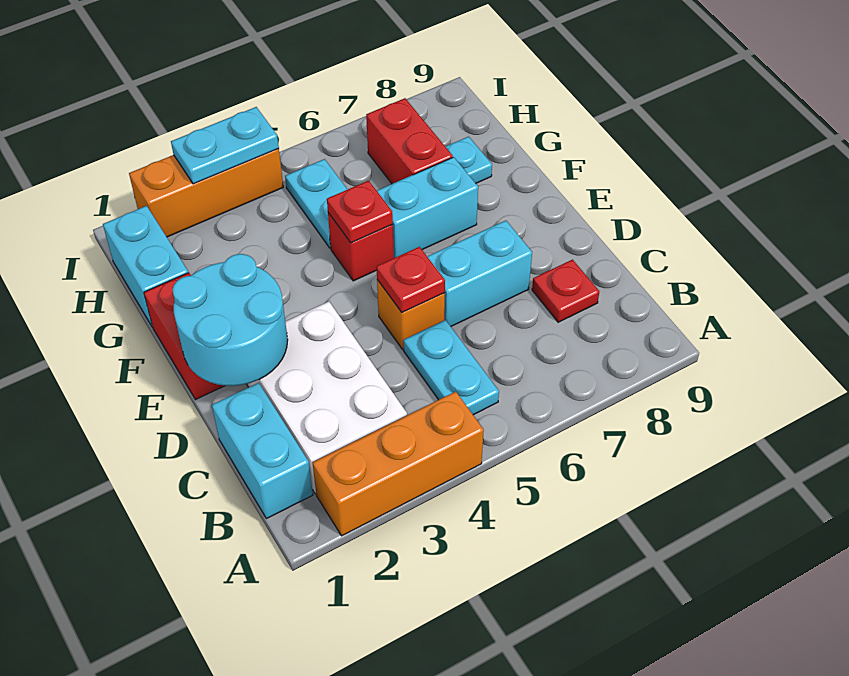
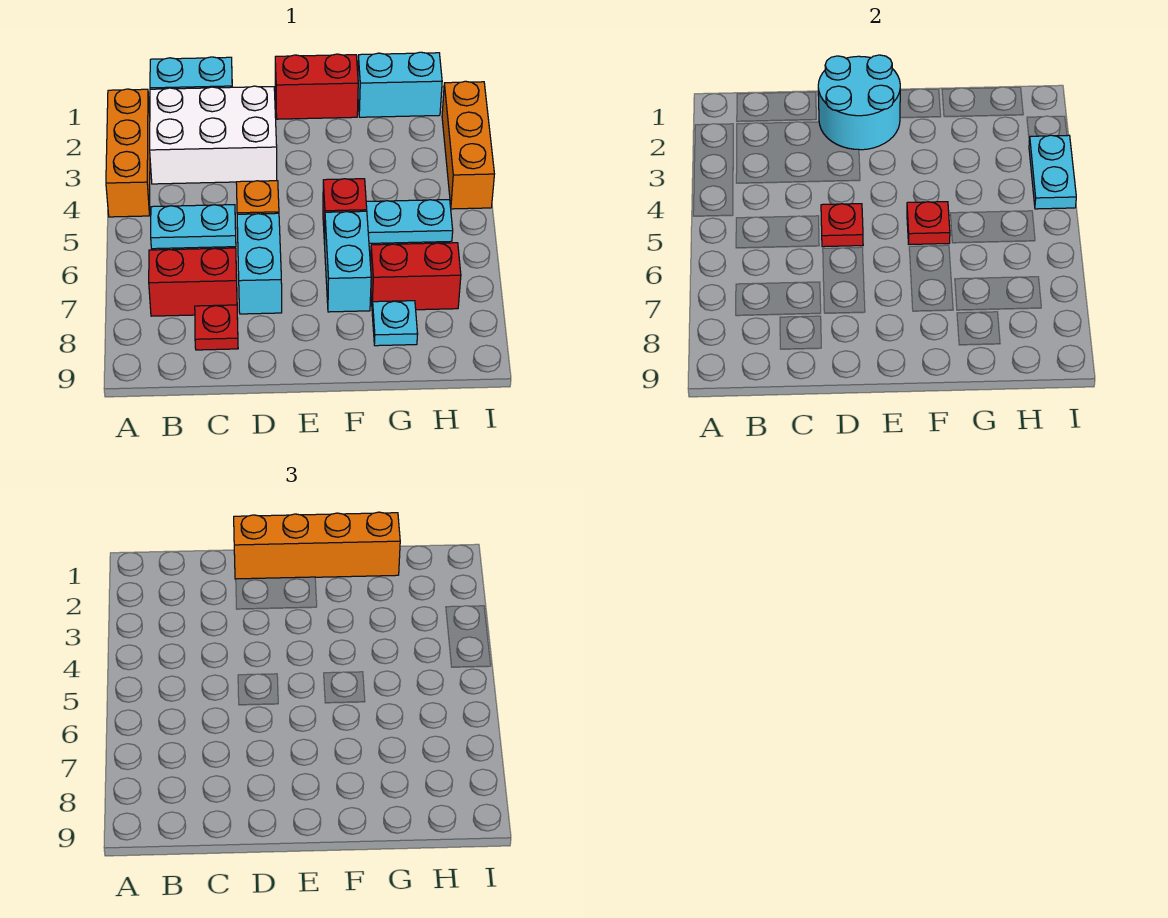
none -> red brick B7:C7 level 1
none -> orange brick D1:G1 level 3

